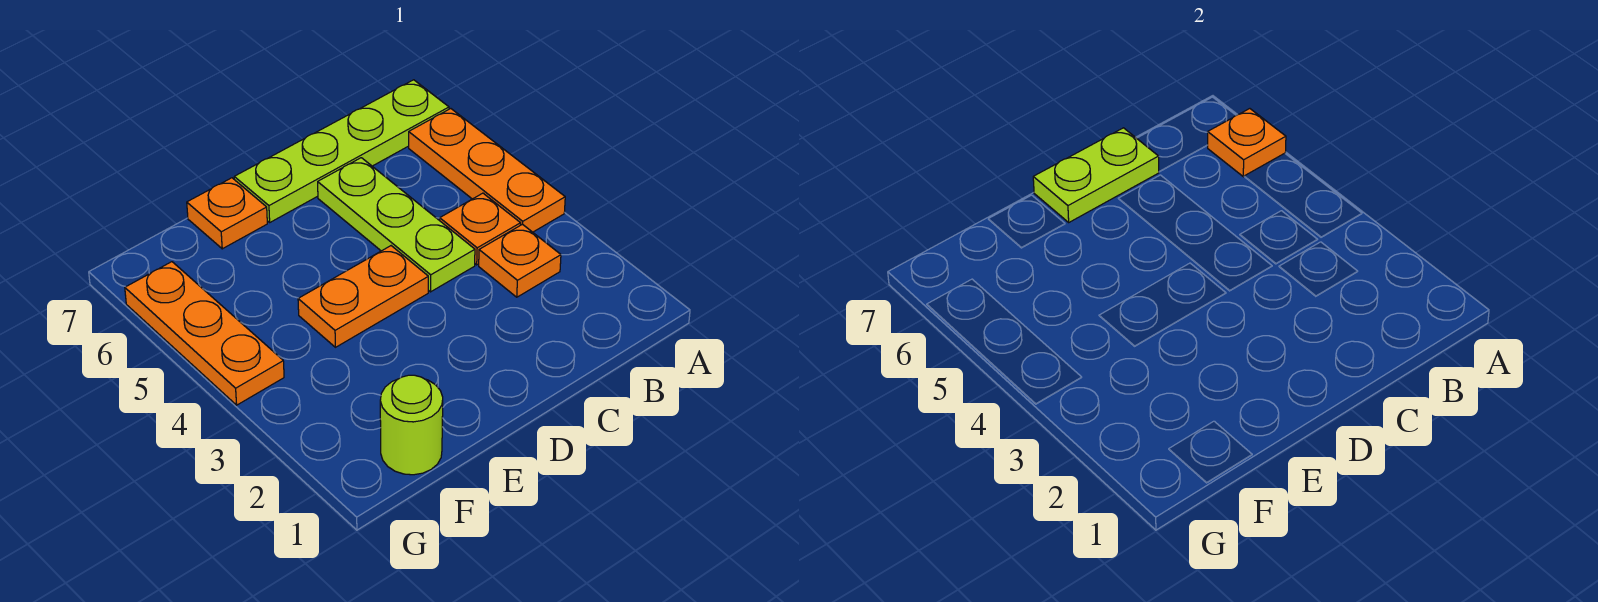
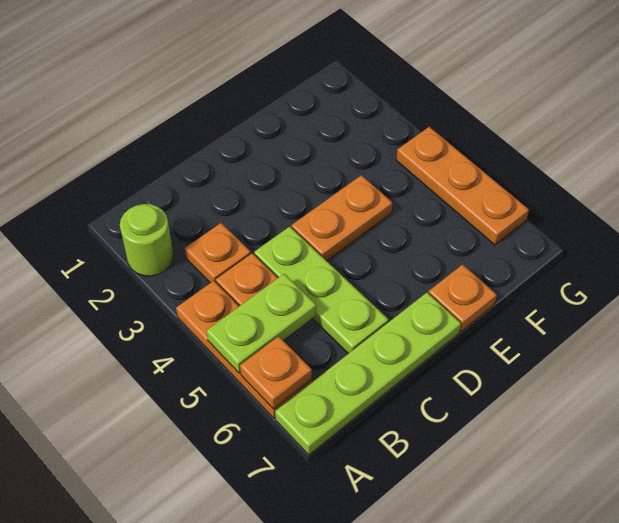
lime plate C7:D7 level 2 -> lime plate A5:B5 level 2
lime round brick F1 level 1 -> lime round brick A2 level 1

